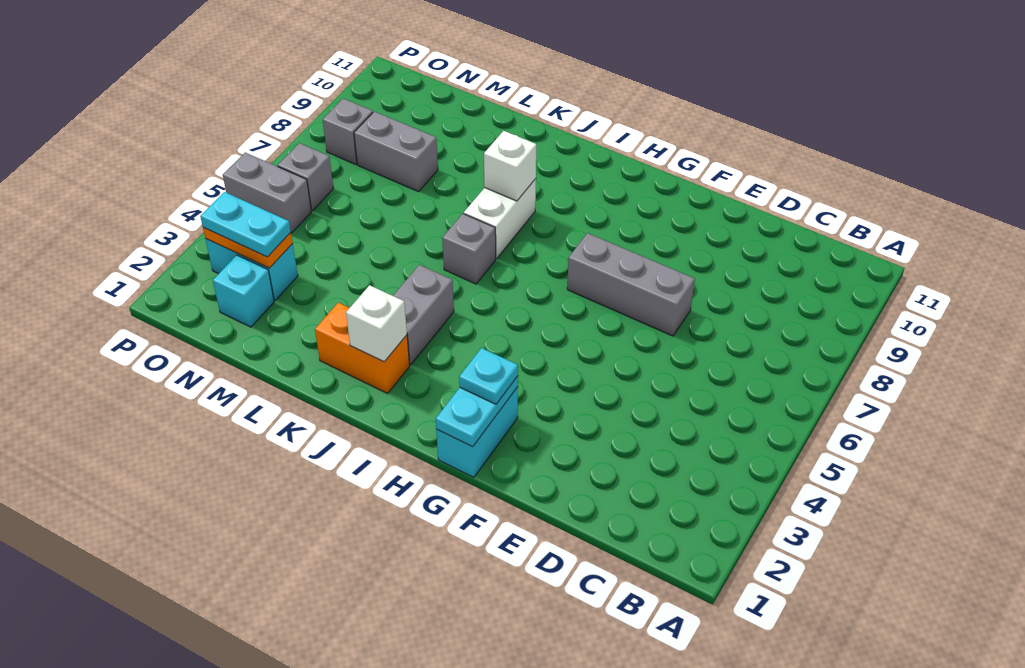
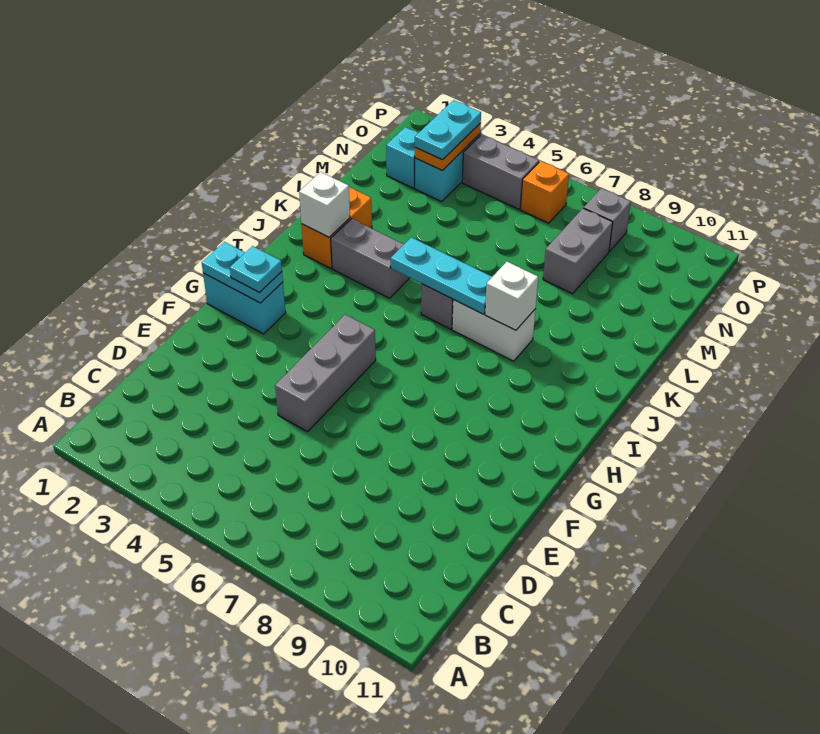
grey brick E7:G7 level 1 -> grey brick E5:G5 level 1
none -> cyan plate J5:J7 level 2
grey brick O5:P5 level 1 -> grey brick O4:O5 level 1
grey brick O6 level 1 -> orange brick O6 level 1

